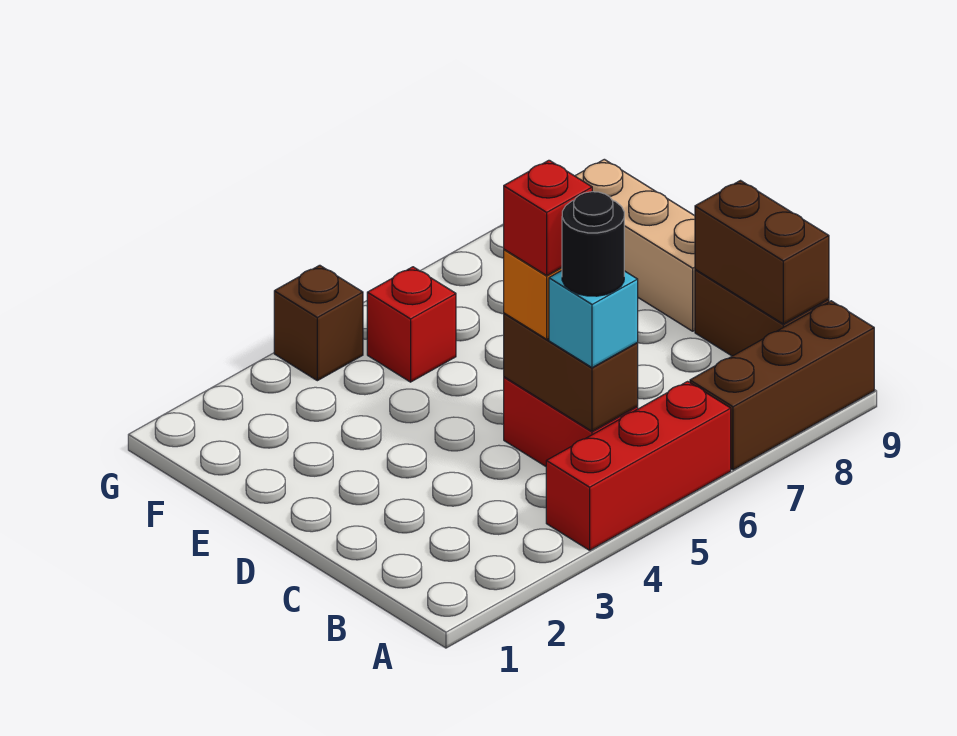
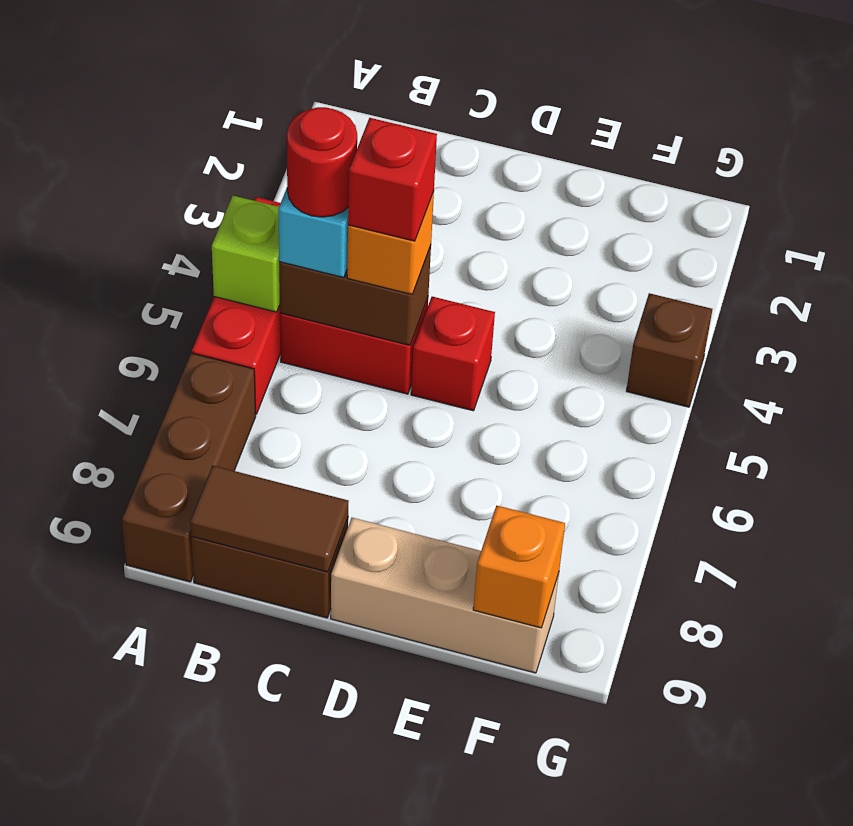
none -> lime brick A5 level 2
black round brick B5 level 4 -> red round brick B5 level 4
brown brick B9:C9 level 2 -> brown tile B9:C9 level 2
red brick F5 level 1 -> red brick D5 level 1
none -> orange brick F9 level 2

